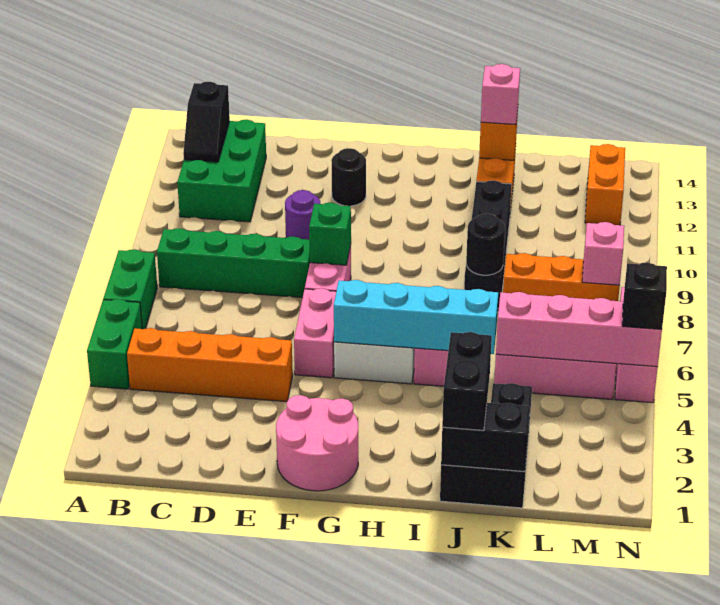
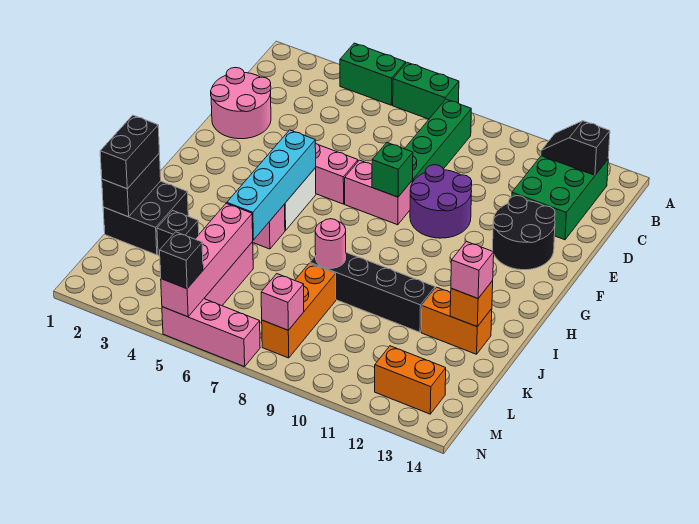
orange brick B4:E4 level 1 -> none
green brick B11:C13 level 1 -> green brick B12:D13 level 1
purple round brick E10 level 1 -> purple round brick E9:F10 level 1
pink round brick F1:G2 level 1 -> pink round brick D1:E2 level 1
black round brick F12 level 1 -> black round brick E12:F13 level 1
black brick J1:J2 level 3 -> black brick J1:K1 level 3
black round brick J8 level 2 -> pink round brick J8 level 2

